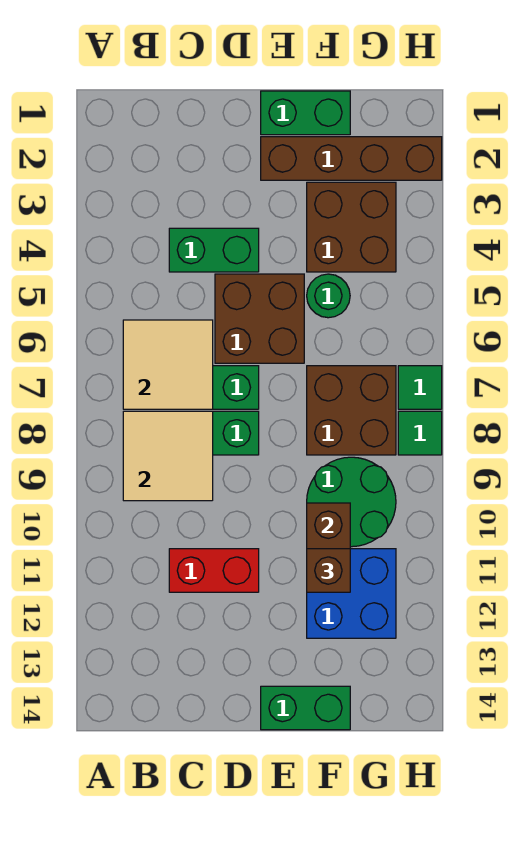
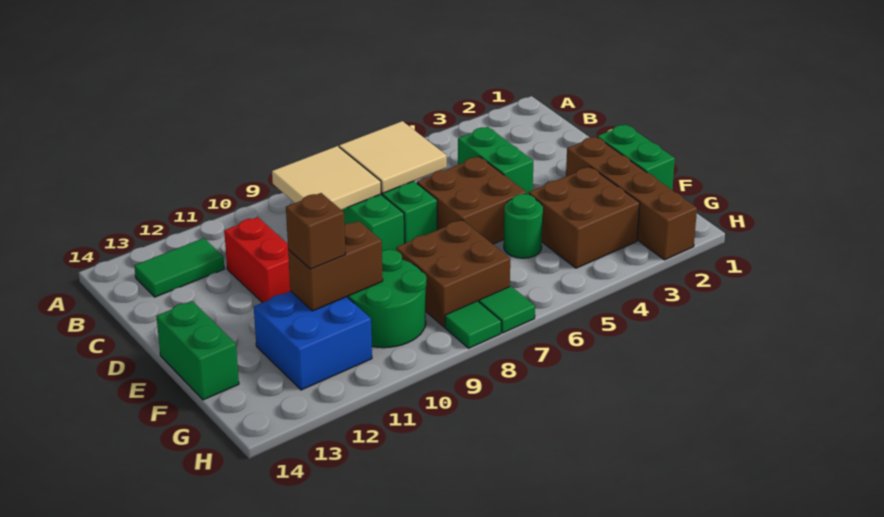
none -> green tile B12:B13 level 1

